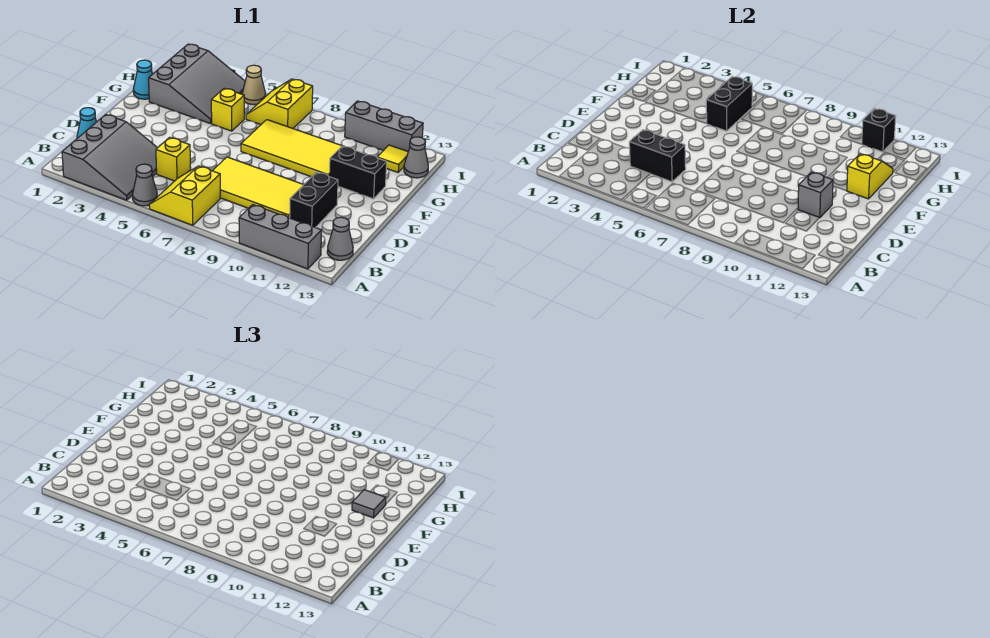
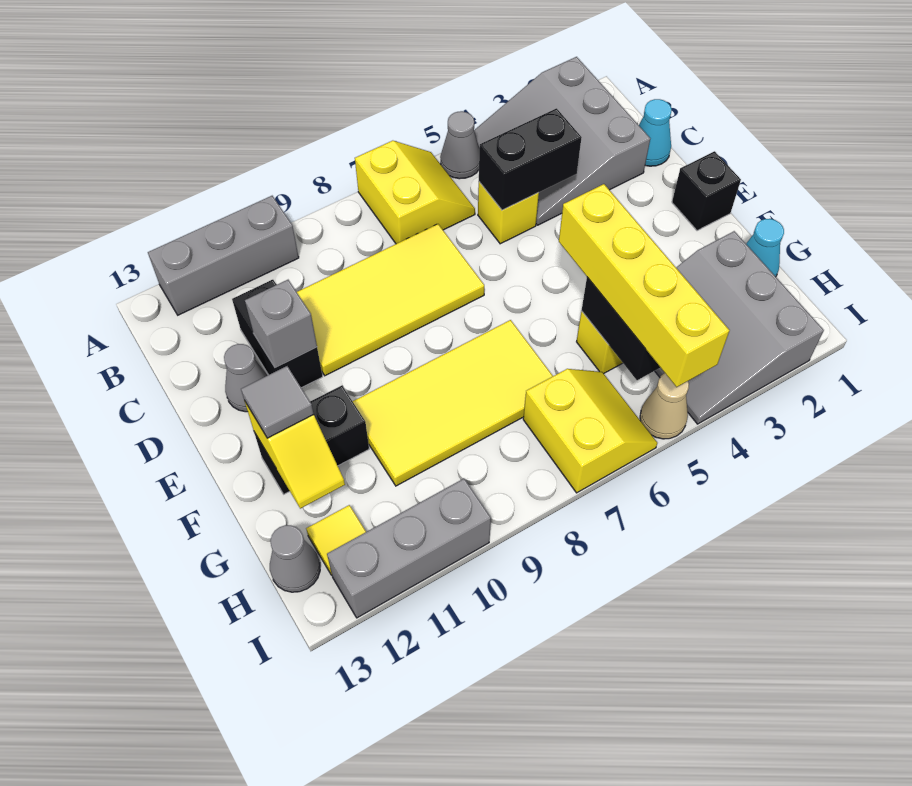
grey cone B13 level 1 -> grey cone D12 level 1
none -> yellow brick F5:I5 level 3
black brick I11 level 2 -> black brick E1 level 1

